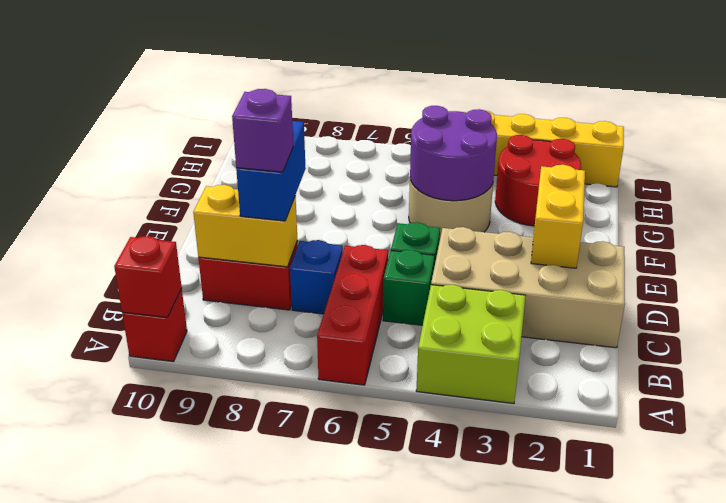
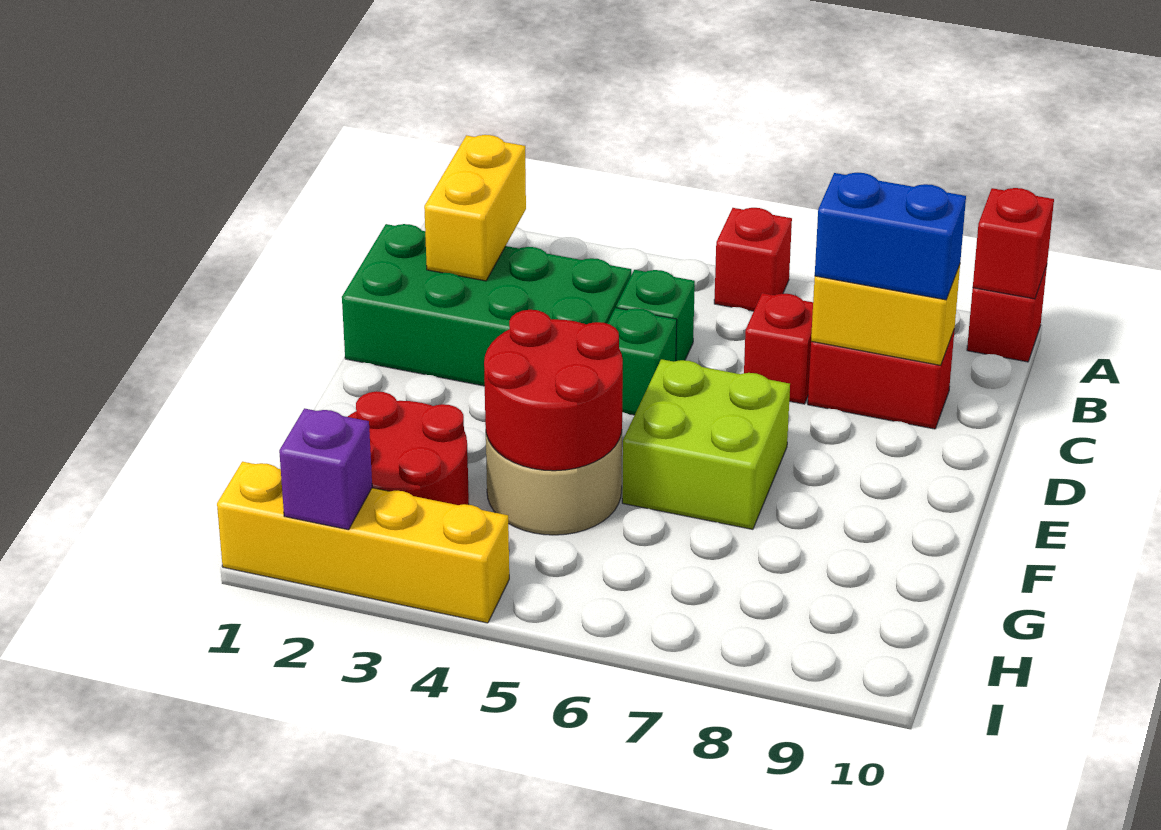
lime brick A3:B4 level 1 -> lime brick E6:F7 level 1
red brick A6:C6 level 1 -> red brick A6 level 1
tan brick C1:D4 level 1 -> green brick C1:D4 level 1
blue brick C7 level 1 -> red brick C7 level 1
blue brick C8:D8 level 3 -> blue brick C8:C9 level 3
purple brick C8 level 4 -> purple brick I2 level 2
yellow brick D2:E2 level 2 -> yellow brick B2:C2 level 2
purple round brick F4:G5 level 2 -> red round brick F4:G5 level 2

